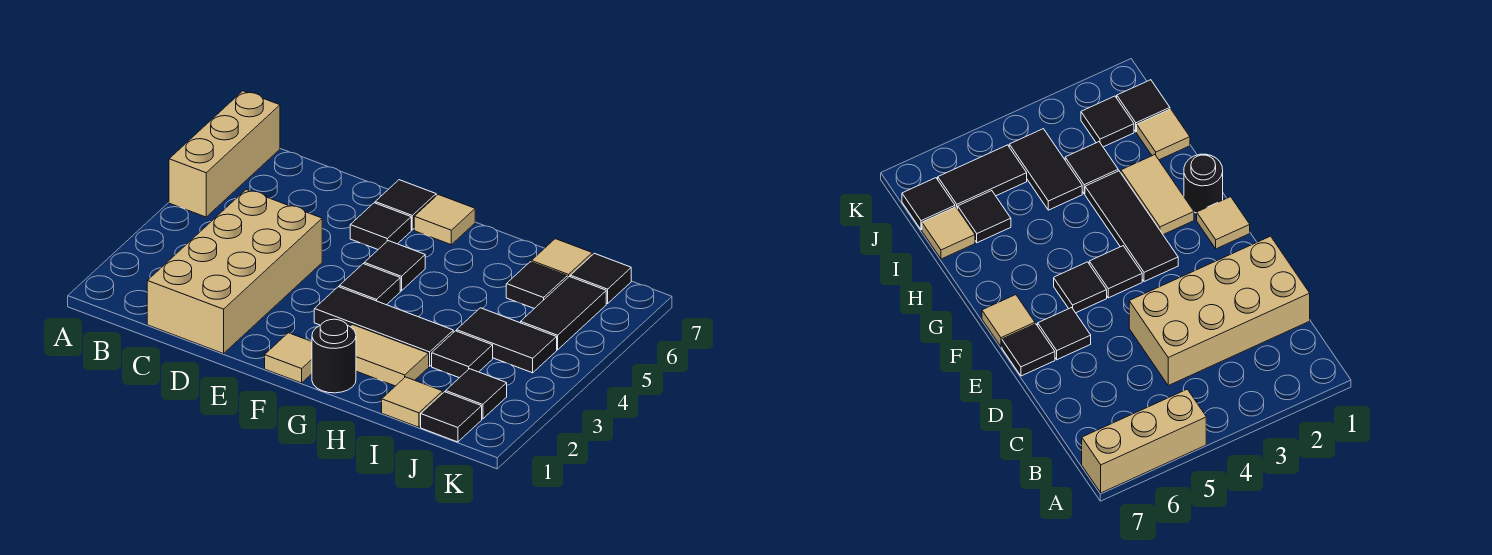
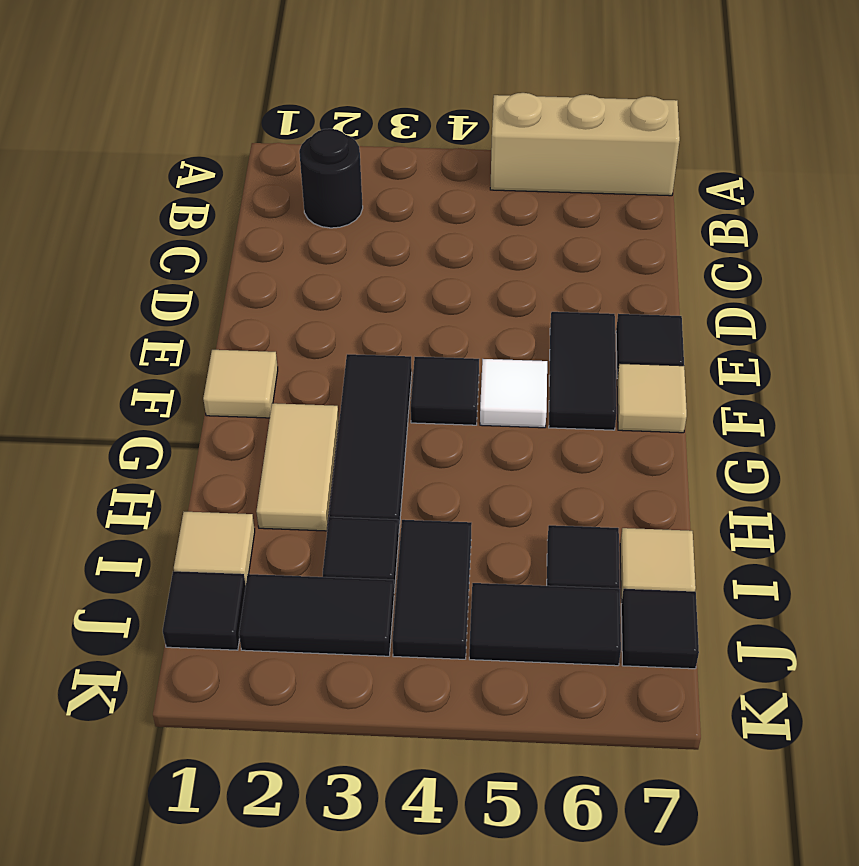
tan brick C1:D4 level 1 -> none
black tile E6 level 1 -> black tile E6:F6 level 1
black tile F5 level 1 -> white tile F5 level 1
black round brick G1 level 1 -> black round brick B2 level 1
black tile J2 level 1 -> black tile J2:J3 level 1

